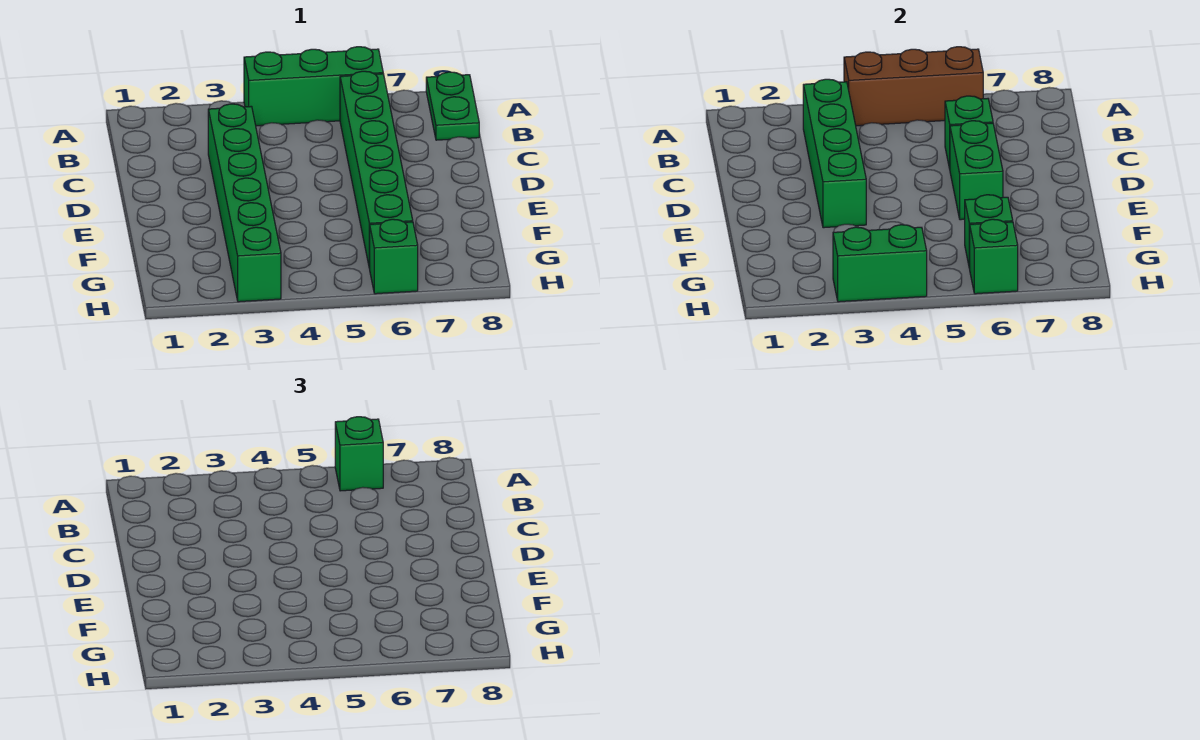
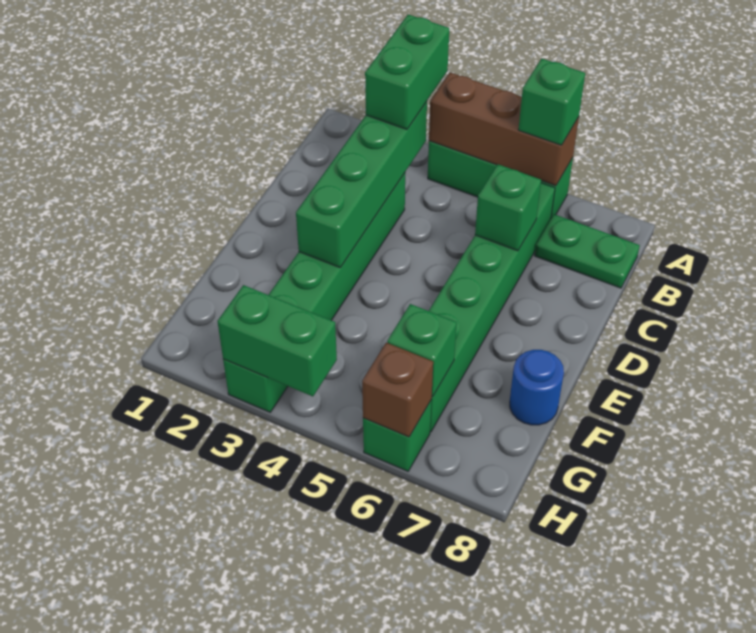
green plate A8:B8 level 1 -> green plate B7:B8 level 1
green brick D6:E6 level 2 -> green brick A3:B3 level 3
none -> blue round brick F8 level 1
green brick H6 level 2 -> brown brick H6 level 2

